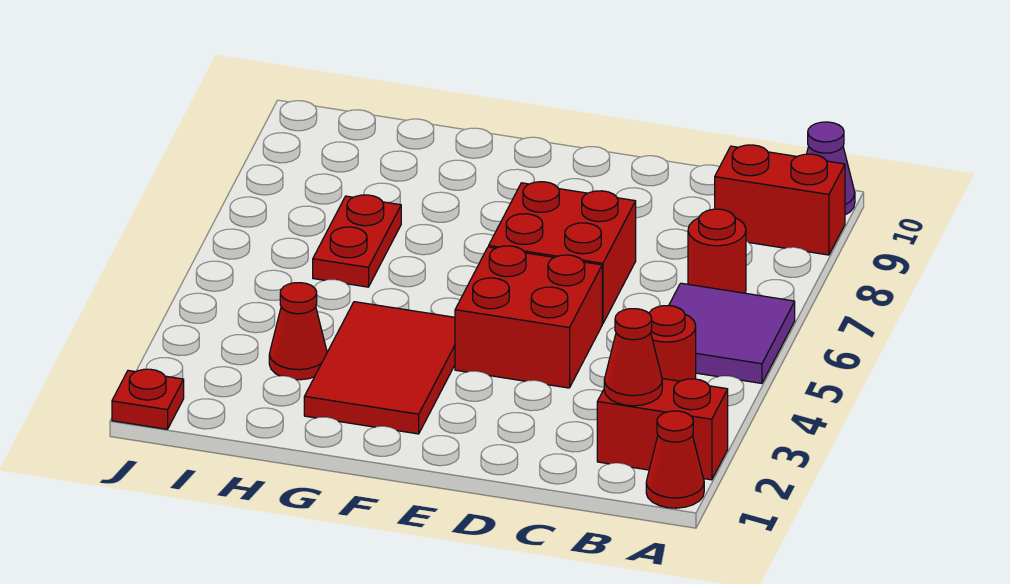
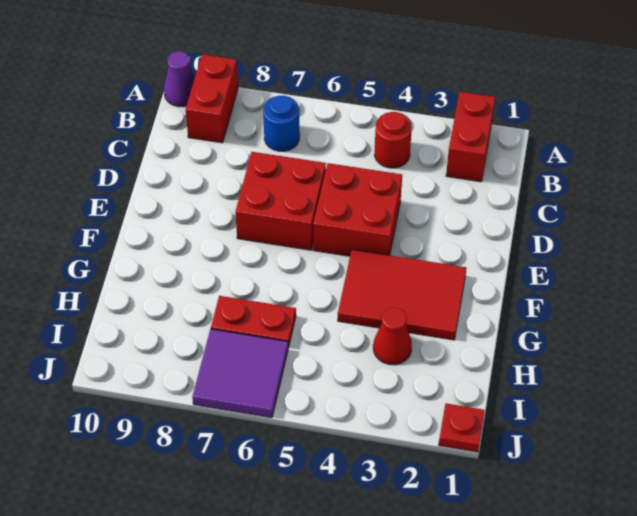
red cone A1 level 1 -> none
purple tile A5:B6 level 1 -> purple tile I6:J7 level 1
red cone B2 level 2 -> none
red round brick B7 level 1 -> blue round brick B7 level 1

